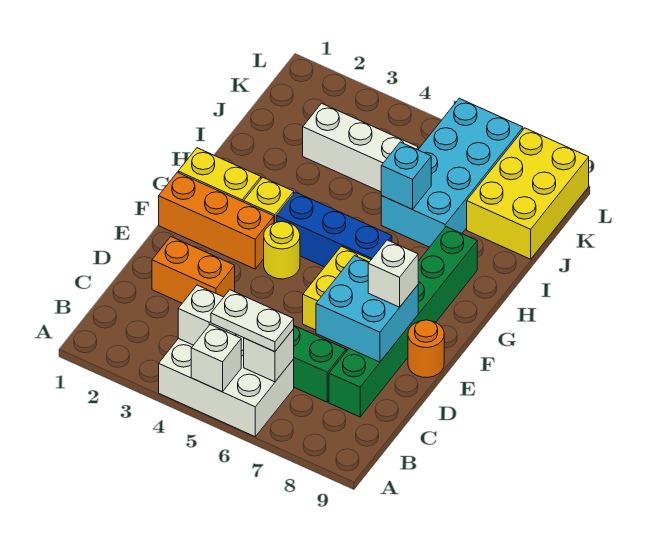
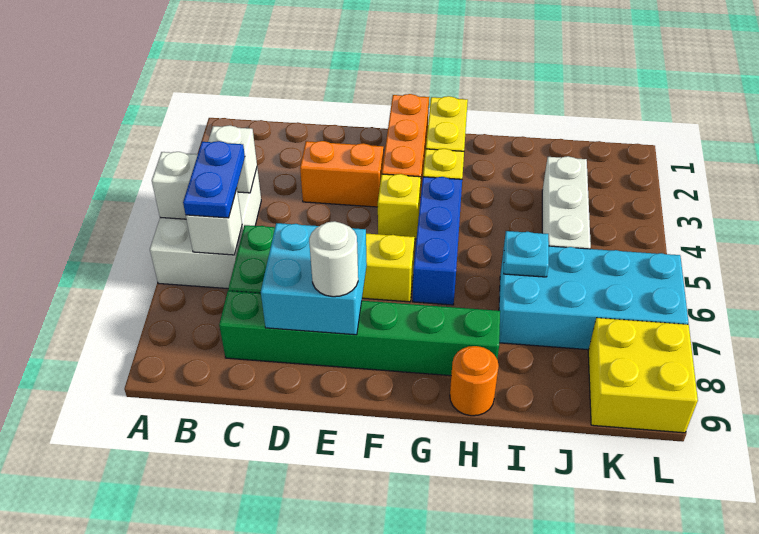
white plate B5:B6 level 3 -> blue plate B5:B6 level 3
orange brick D2:D3 level 1 -> orange brick D3:E3 level 1
white brick E8 level 3 -> white round brick E8 level 3
orange round brick E9 level 1 -> orange round brick H9 level 1
yellow round brick F4 level 1 -> yellow brick F4 level 1
cyan brick I6 level 2 -> cyan plate I6 level 2
yellow brick J8:L9 level 1 -> yellow brick K8:L9 level 1

